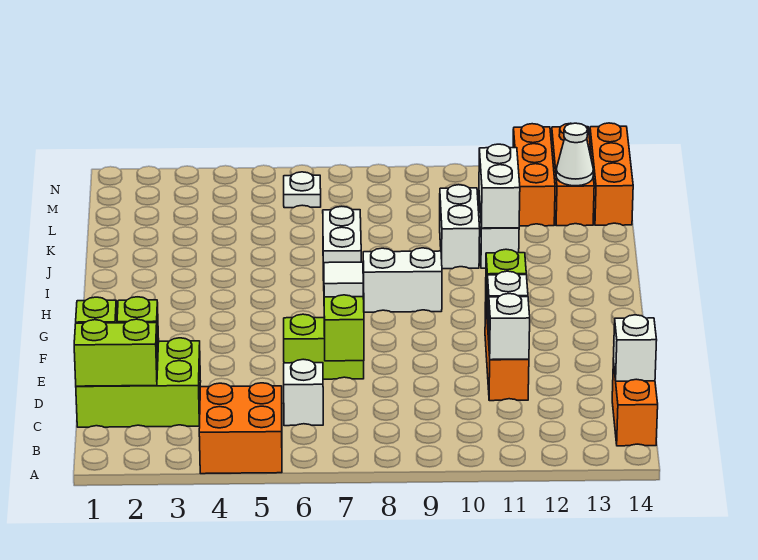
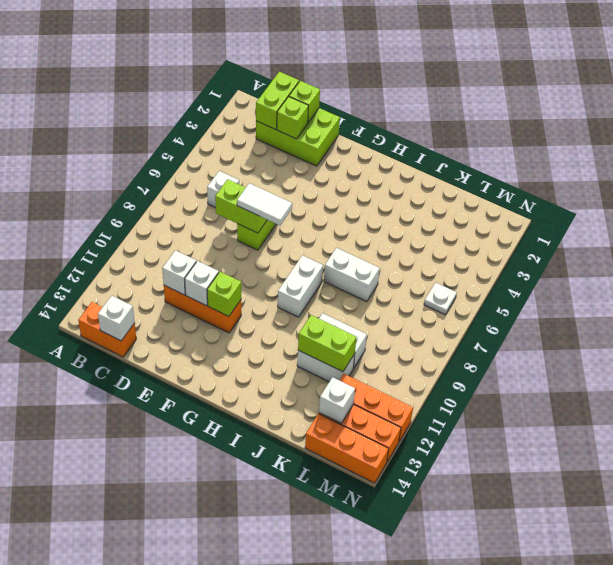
orange brick A4:B5 level 1 -> none
lime brick C1:D3 level 1 -> lime brick C1:E2 level 1
white tile E7 level 3 -> white tile E7:F7 level 3
white brick J11:K11 level 2 -> lime brick J11:K11 level 2
white cone L13 level 2 -> white brick L13 level 2

